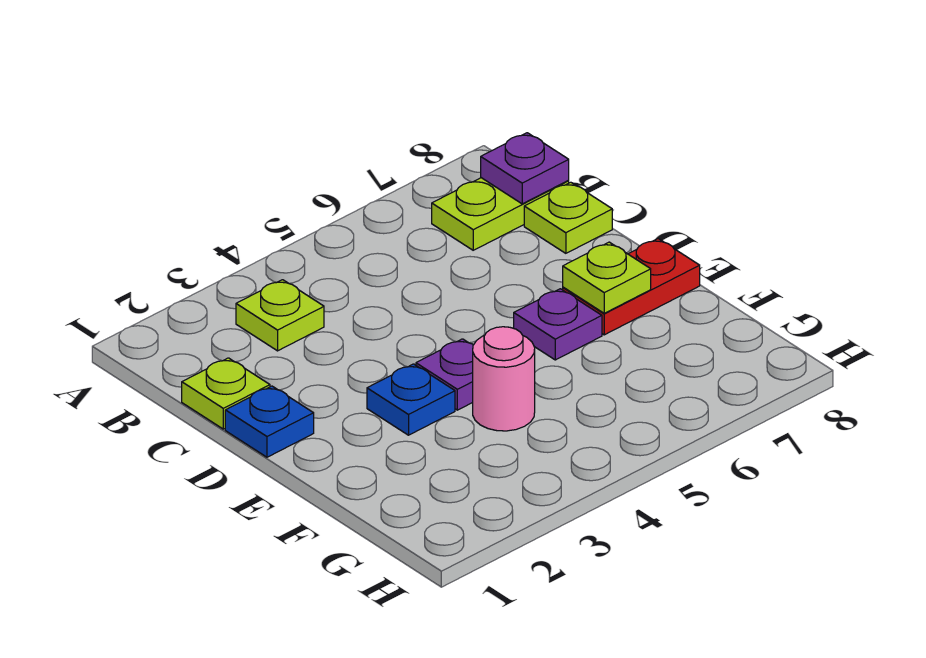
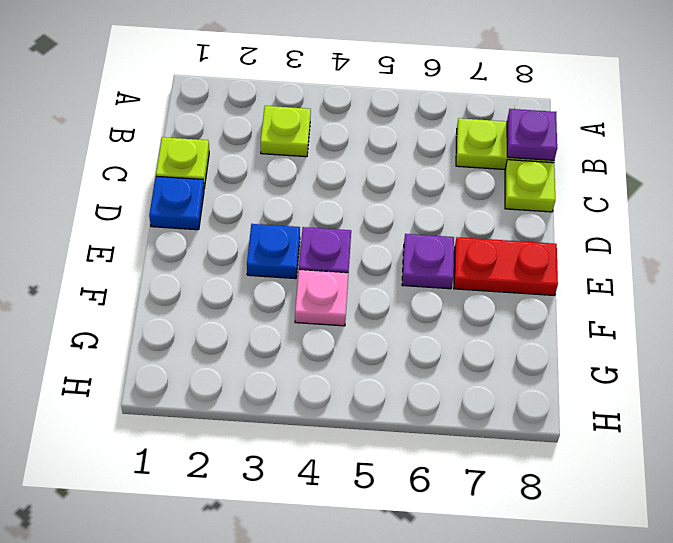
lime plate E7 level 2 -> none
pink round brick F4 level 1 -> pink plate F4 level 1

